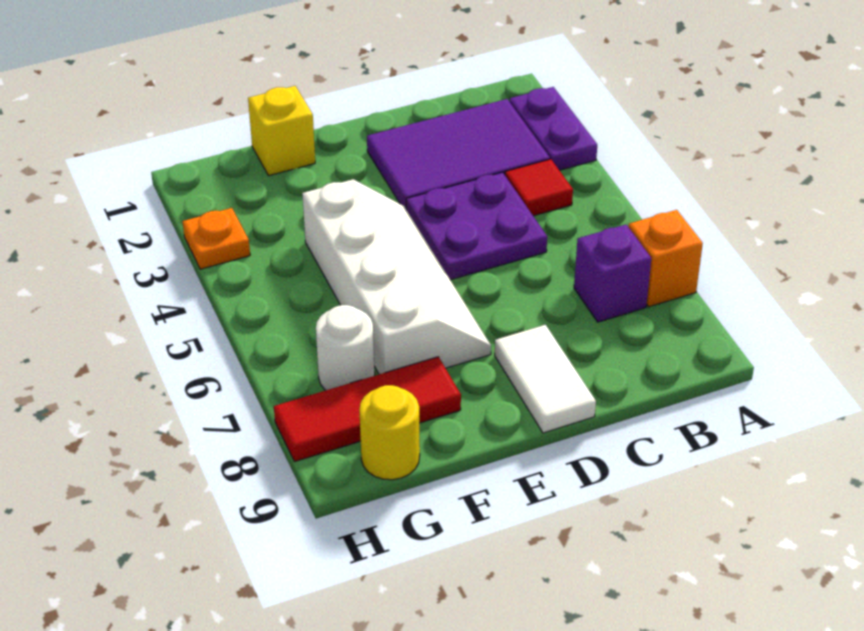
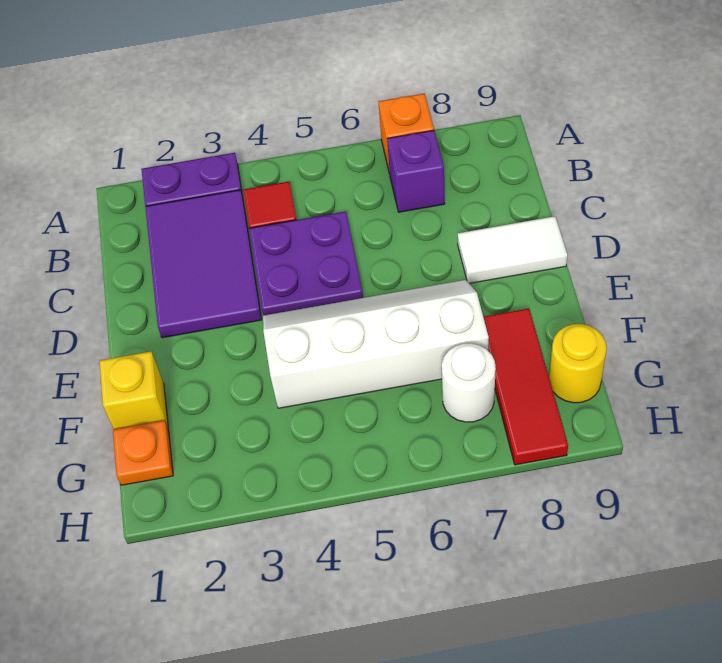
orange plate H3 level 1 -> orange plate G1 level 1

